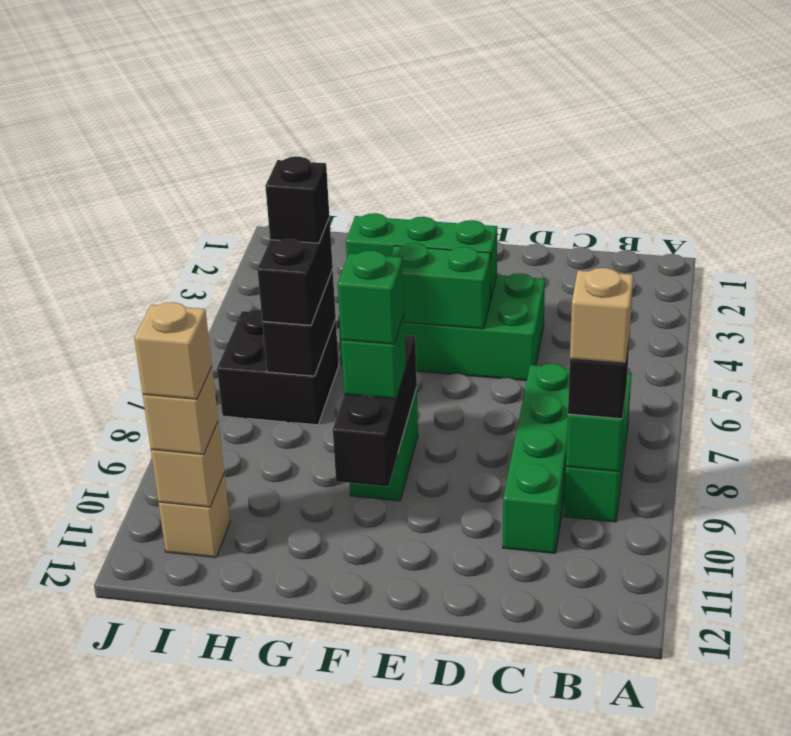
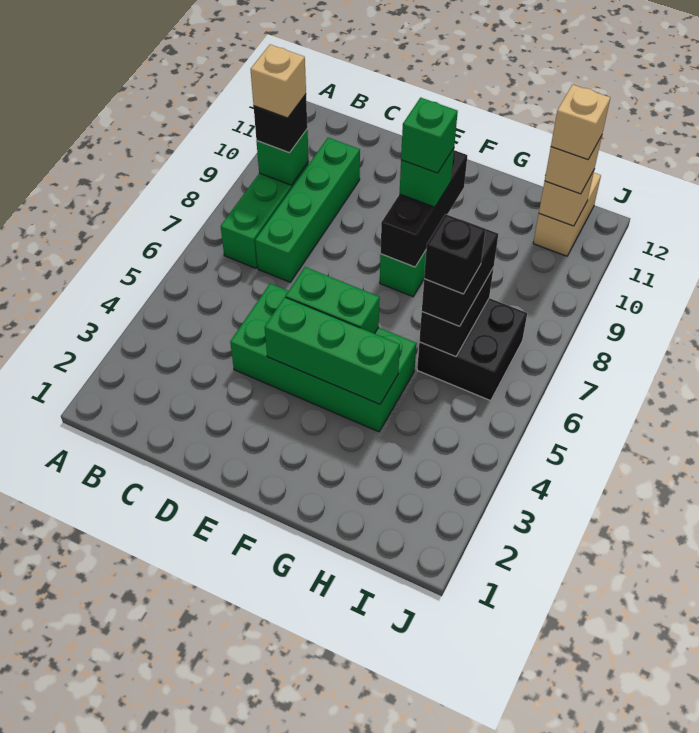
tan brick I11 level 1 -> tan brick I11:I12 level 1

